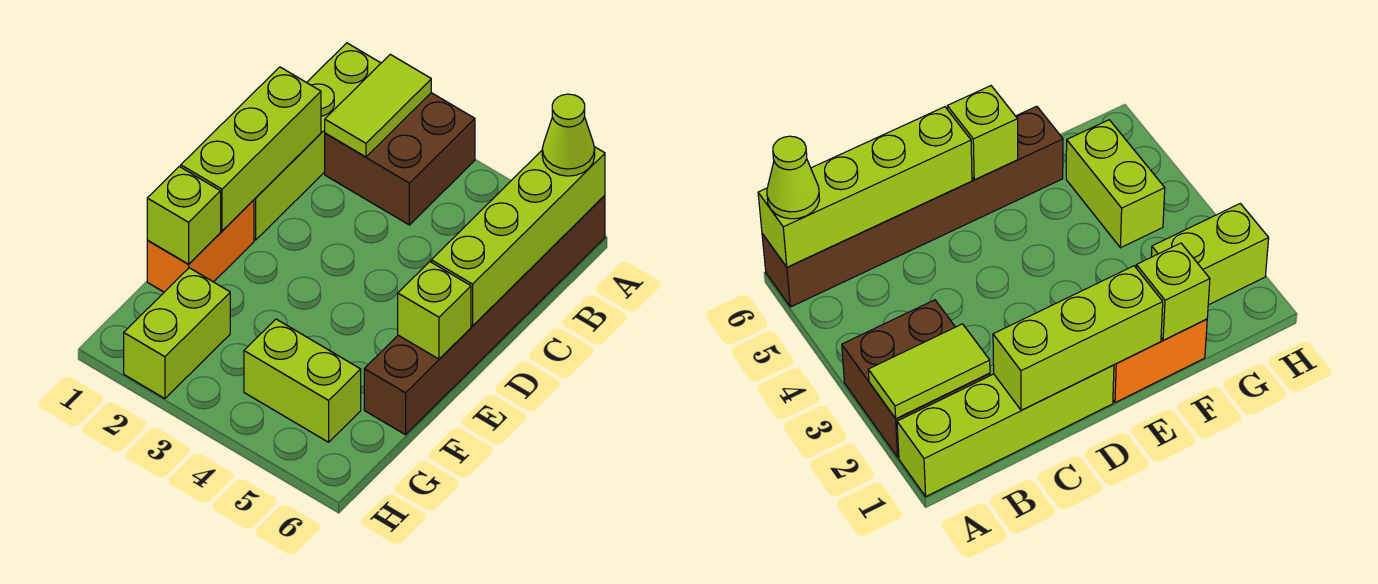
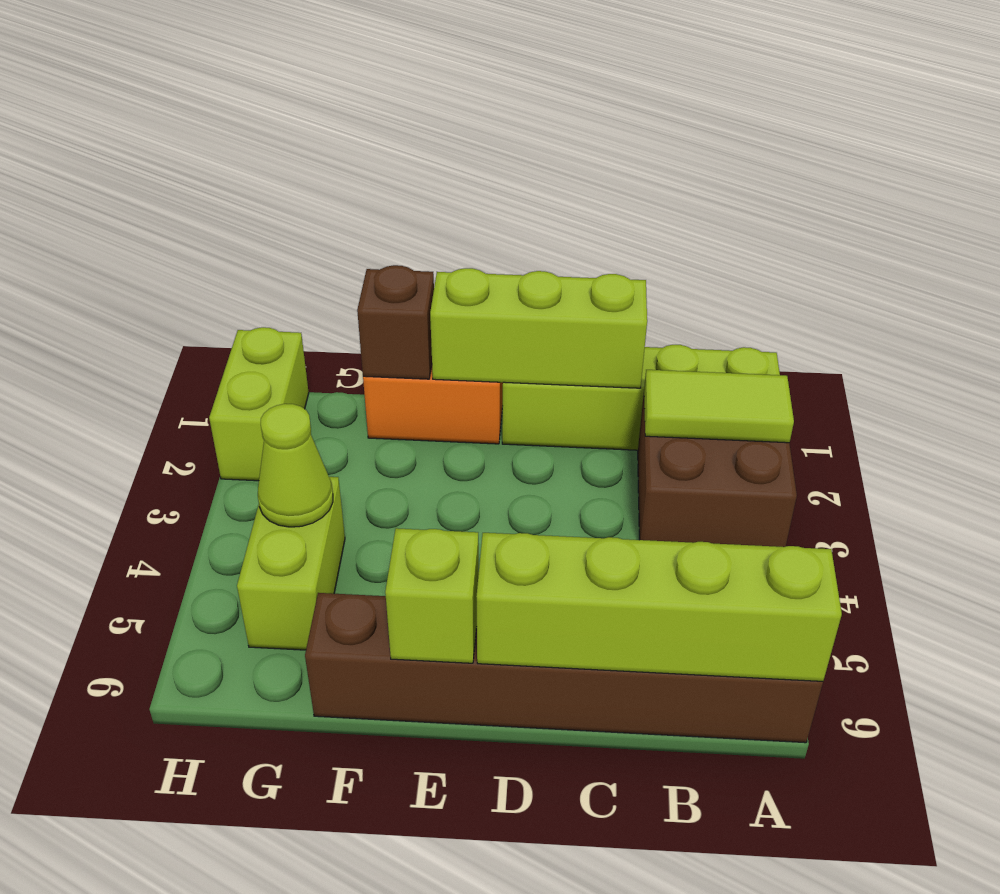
lime cone A6 level 3 -> lime cone G4 level 2
lime brick F1 level 2 -> brown brick F1 level 2
lime brick G2:H2 level 1 -> lime brick H1:H2 level 1

